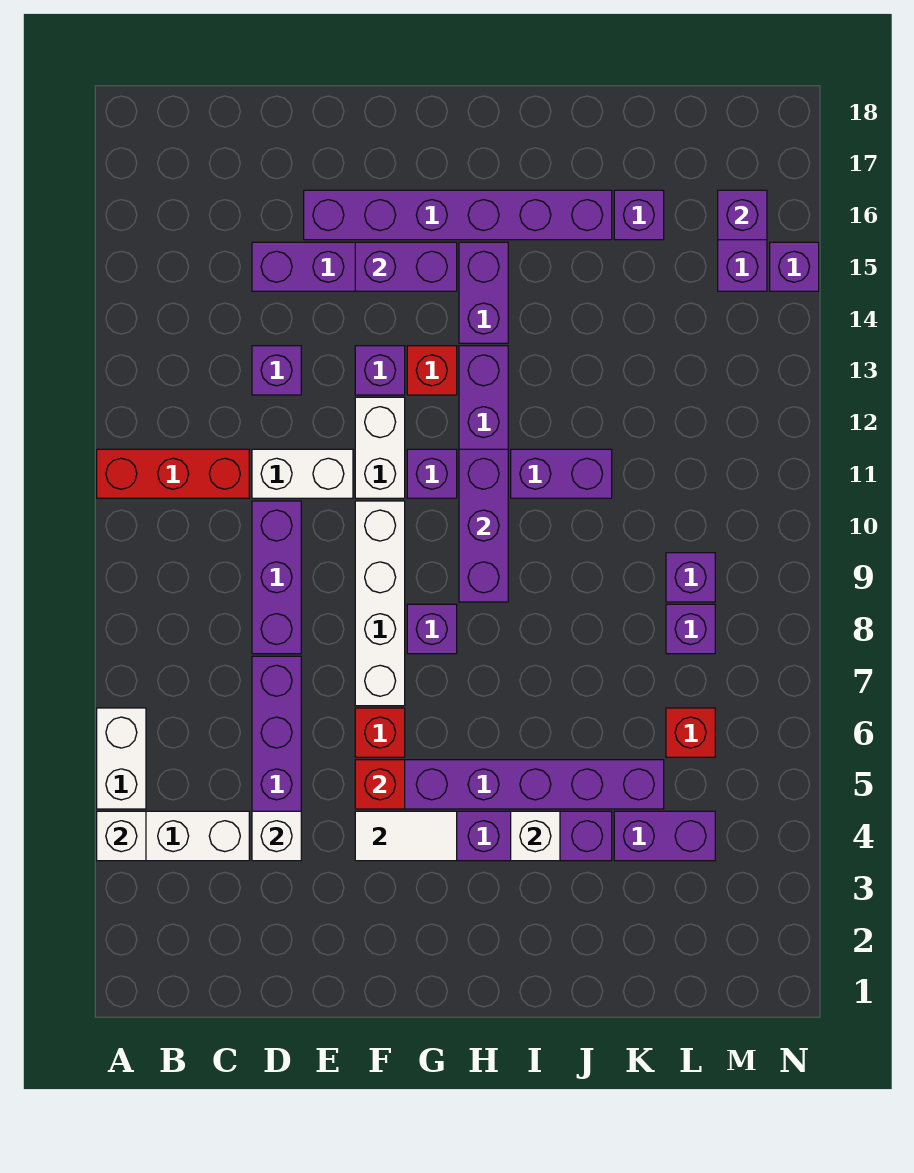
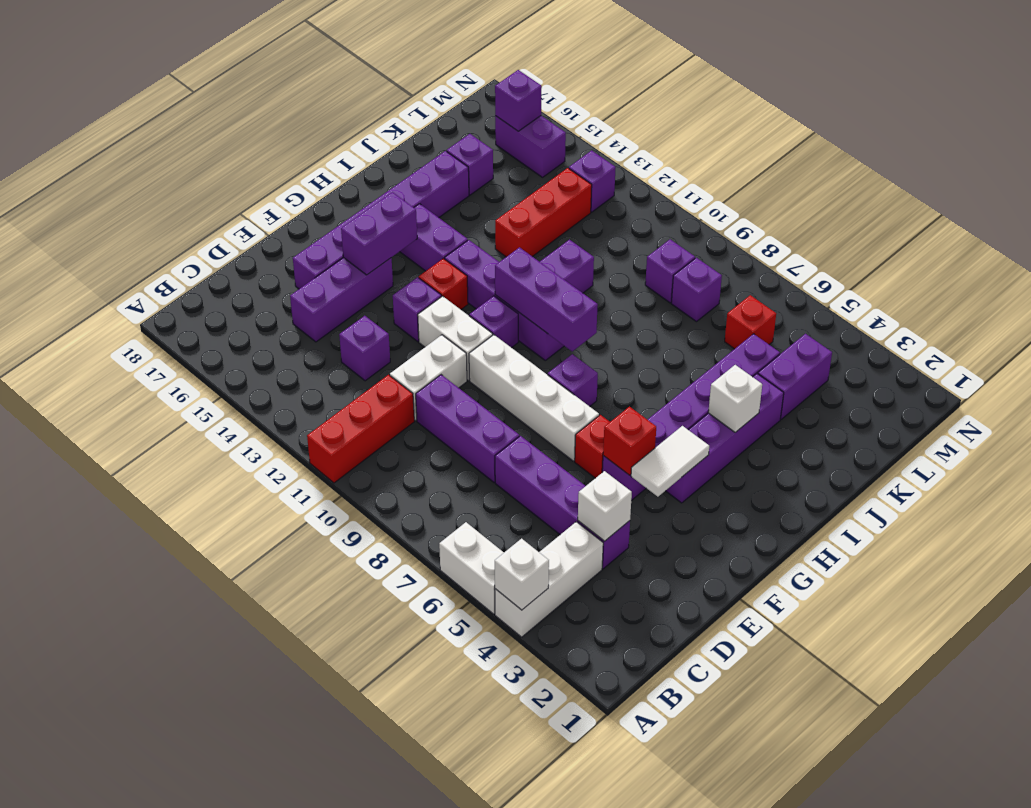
none -> red brick J13:L13 level 1
purple brick N15 level 1 -> purple brick M13 level 1

